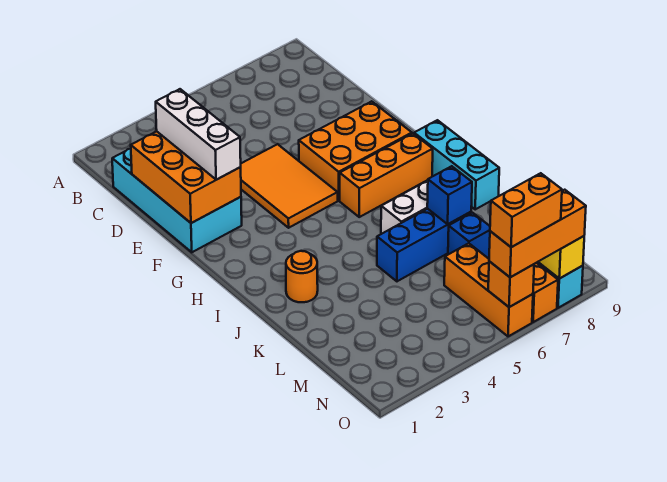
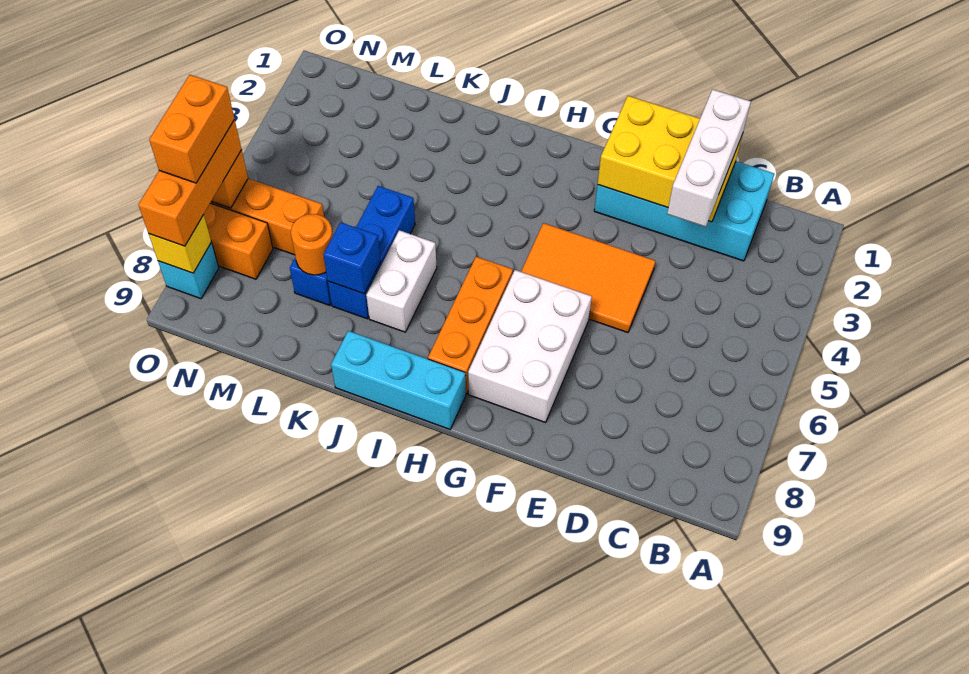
orange brick D1:F2 level 2 -> yellow brick D1:F2 level 2
white brick D2:F2 level 3 -> white brick D1:D3 level 3
orange brick F6:G8 level 1 -> white brick F6:G8 level 1
orange round brick J2 level 1 -> orange round brick L7 level 2

